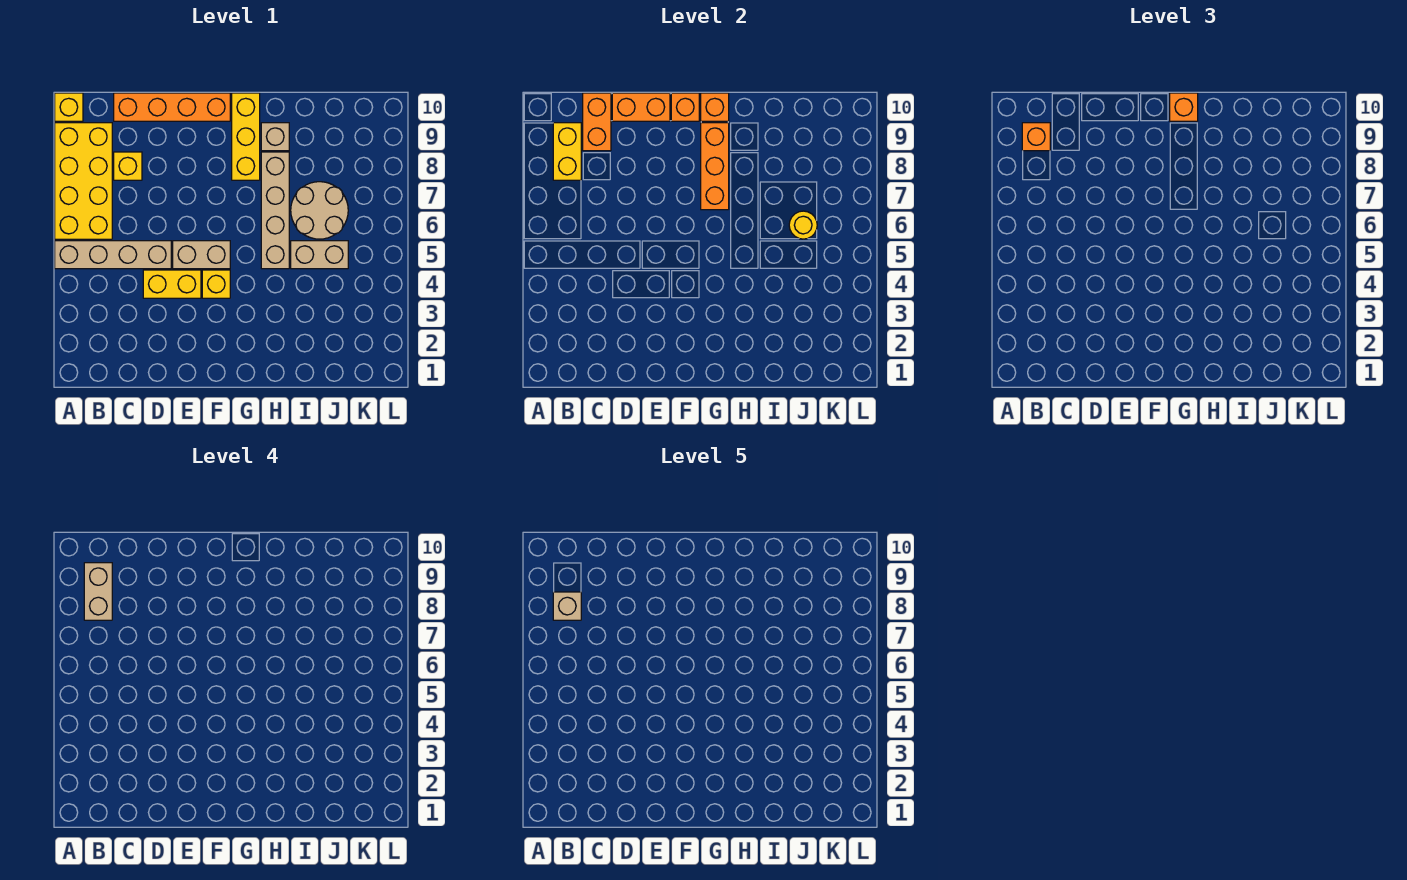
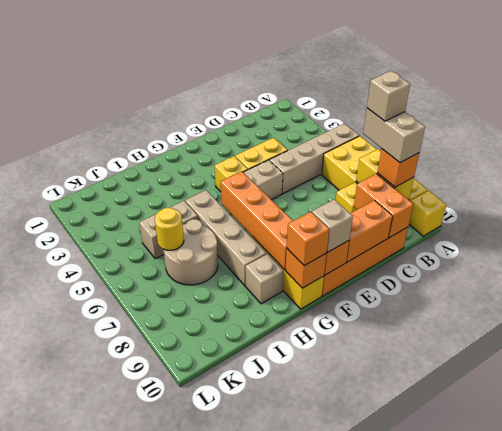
none -> tan brick F10 level 3
orange brick G7:G9 level 2 -> orange brick G6:G9 level 2

